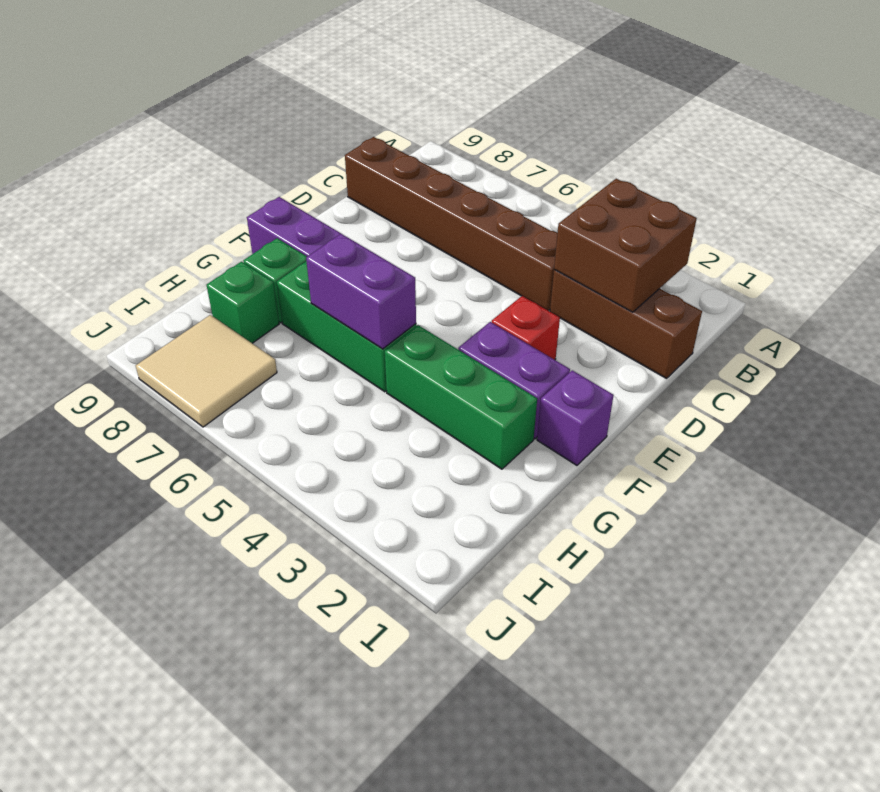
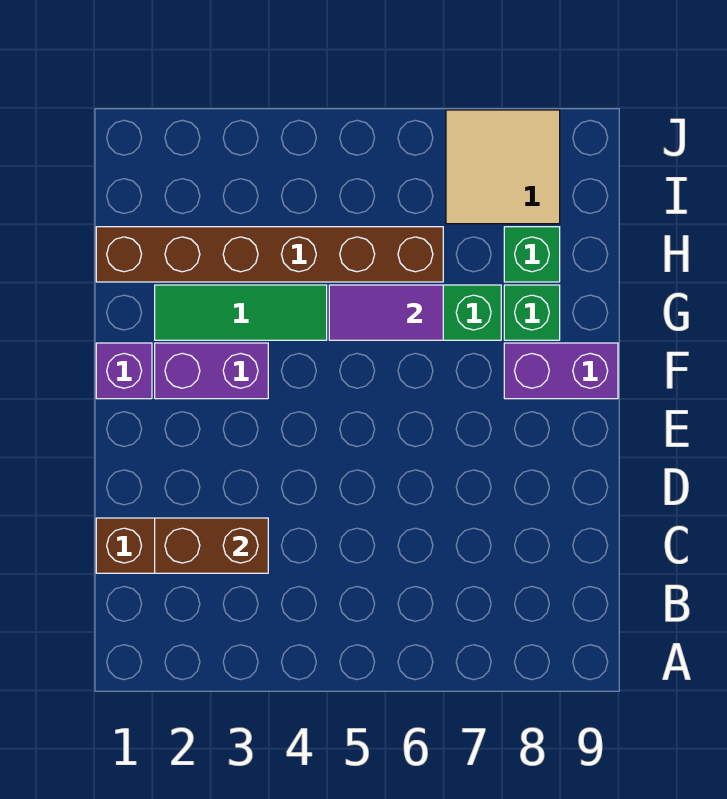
brown brick B2:C3 level 2 -> brown brick C2:C3 level 2
brown brick C4:C9 level 1 -> brown brick H1:H6 level 1
red brick E3 level 1 -> none
green brick G2:G4 level 1 -> green tile G2:G4 level 1
purple brick G5:G6 level 2 -> purple tile G5:G6 level 2

